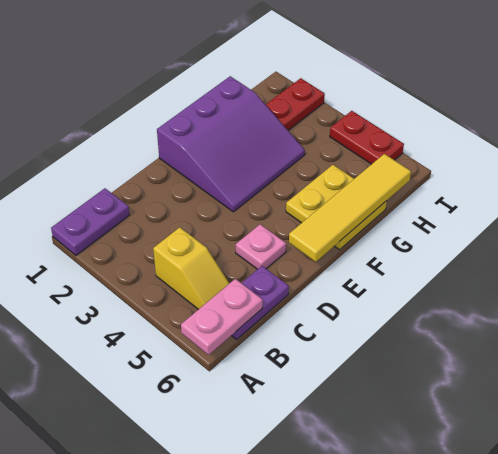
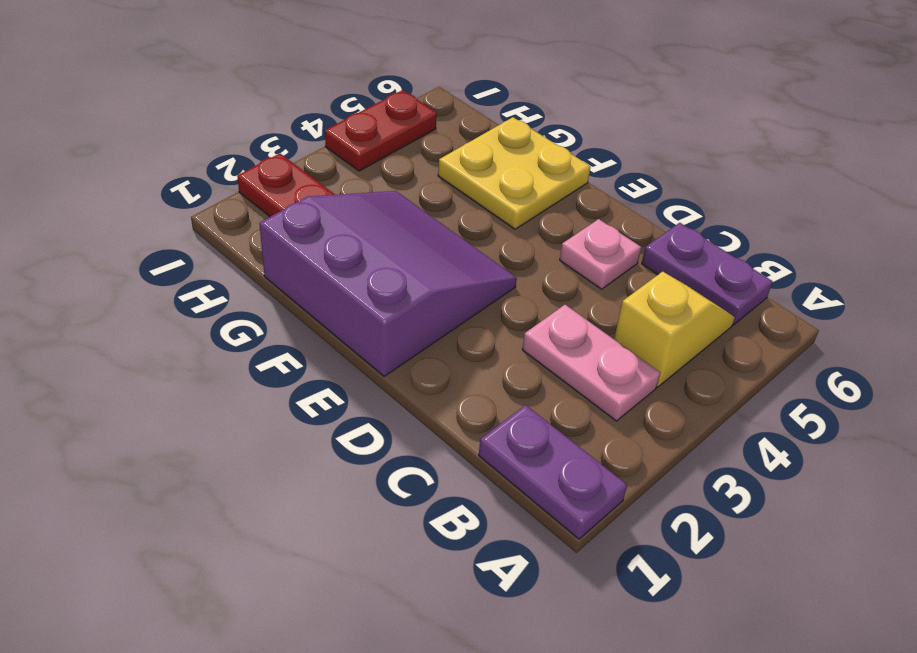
pink plate A6:B6 level 2 -> pink plate B3:C3 level 1
yellow tile E6:H6 level 2 -> none

